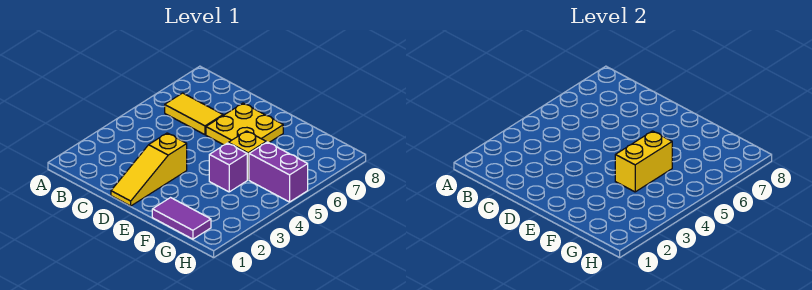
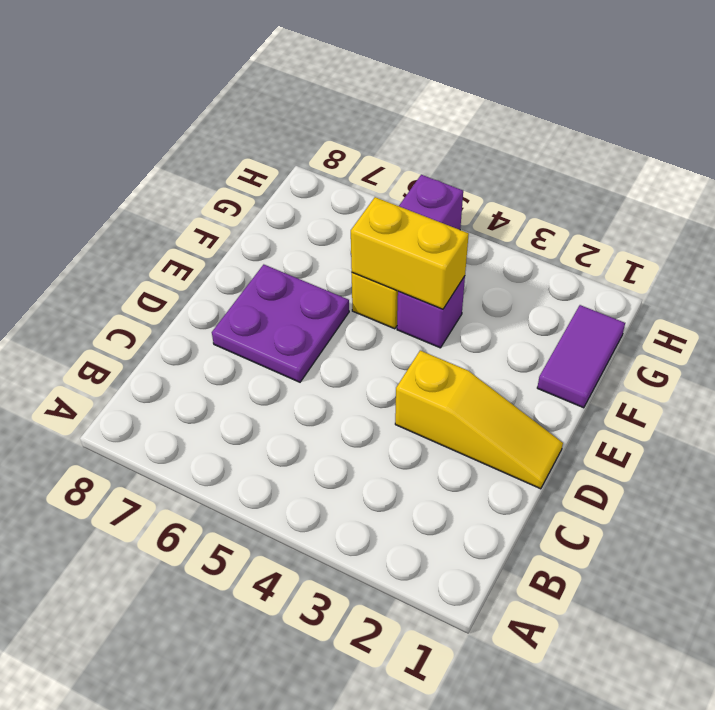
yellow tile B6:C6 level 1 -> none
yellow plate D6:E7 level 1 -> purple plate D6:E7 level 1

